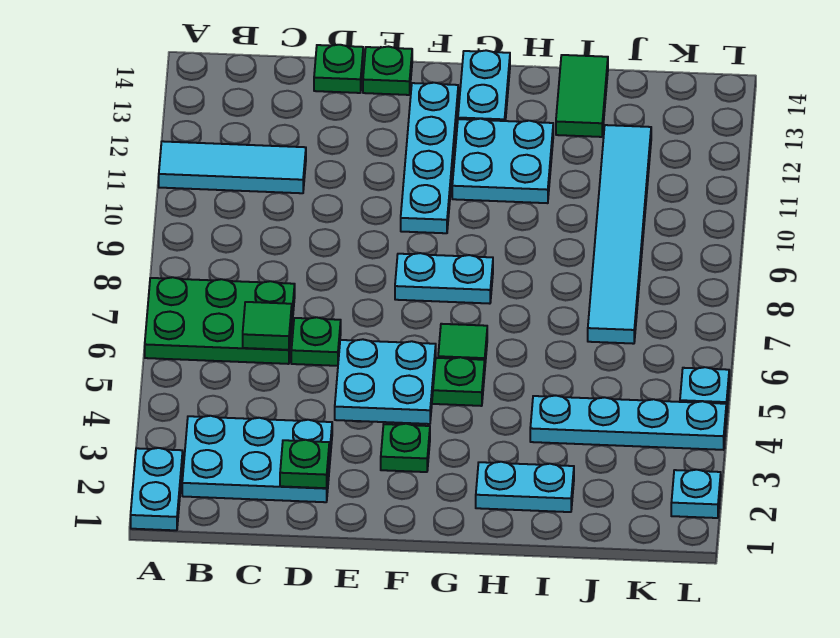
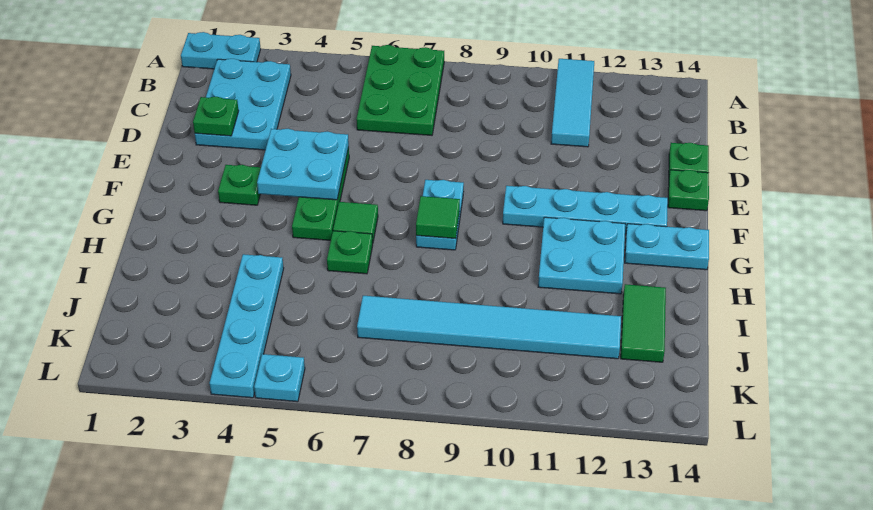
green tile C6 level 2 -> green tile G8 level 2
green plate D6 level 1 -> green plate H6 level 1
cyan plate H2:I2 level 1 -> none
green tile I13:I14 level 1 -> green tile I13:J13 level 1
cyan plate L2 level 1 -> none

